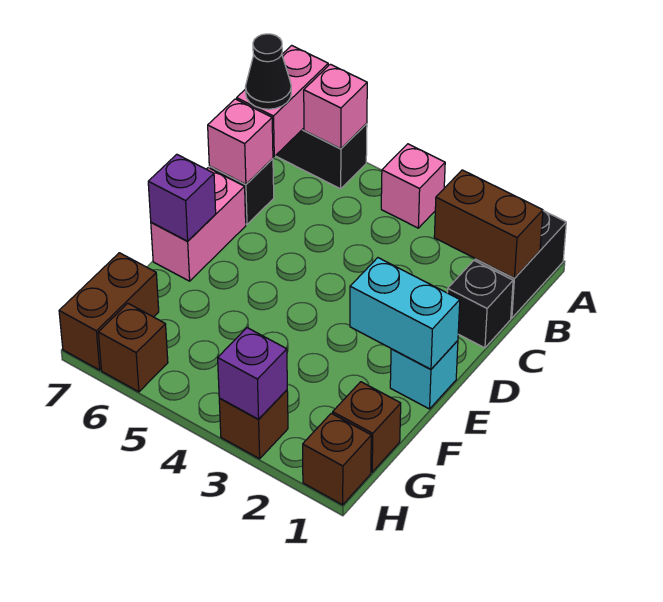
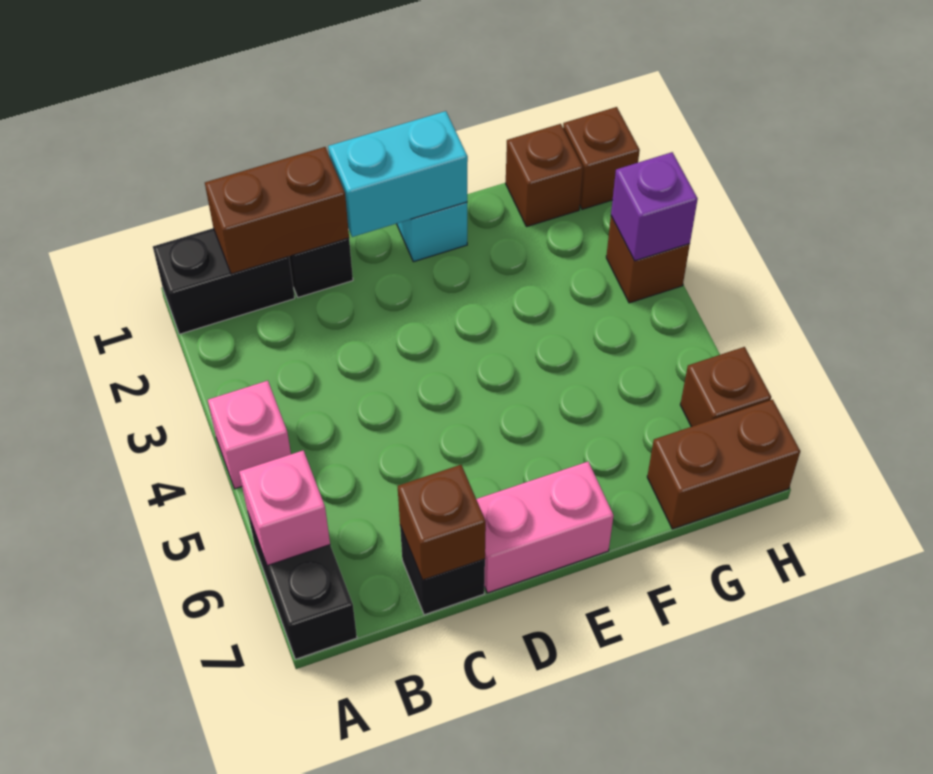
pink brick A7:B7 level 2 -> none
brown brick B1:B2 level 2 -> brown brick B1:C1 level 2
black cone B7 level 3 -> none
pink brick C7 level 2 -> brown brick C7 level 2
cyan brick E1:E2 level 2 -> cyan brick D1:E1 level 2
purple brick E7 level 2 -> none

